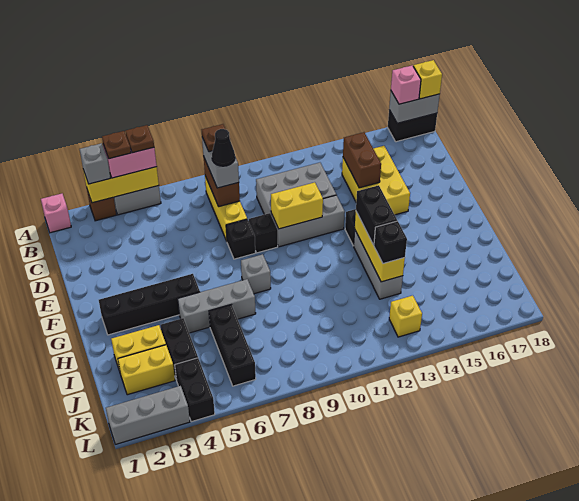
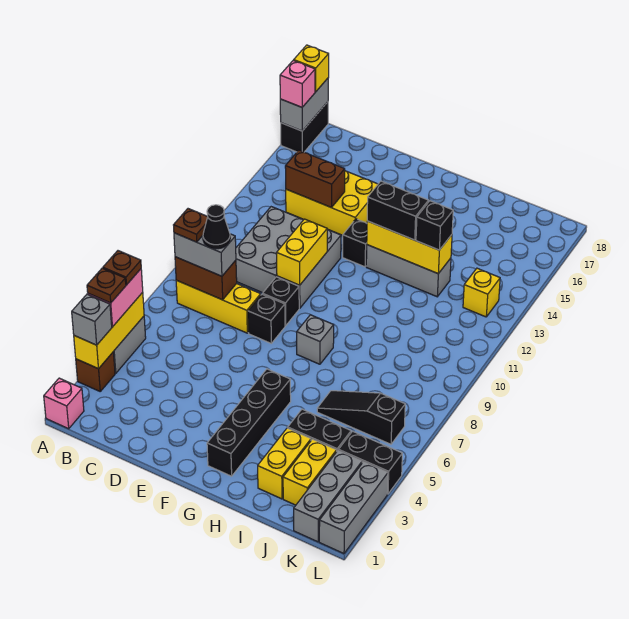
grey brick H5:H7 level 1 -> grey brick K1:K3 level 1
black brick I6:K6 level 1 -> black slope I6:K6 level 1 top K

